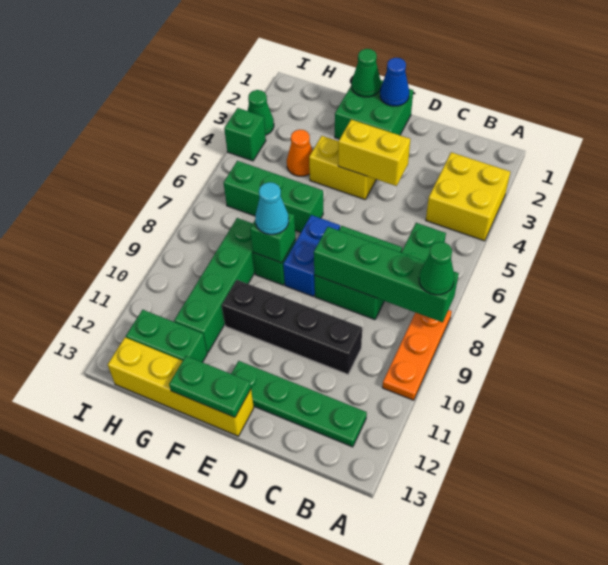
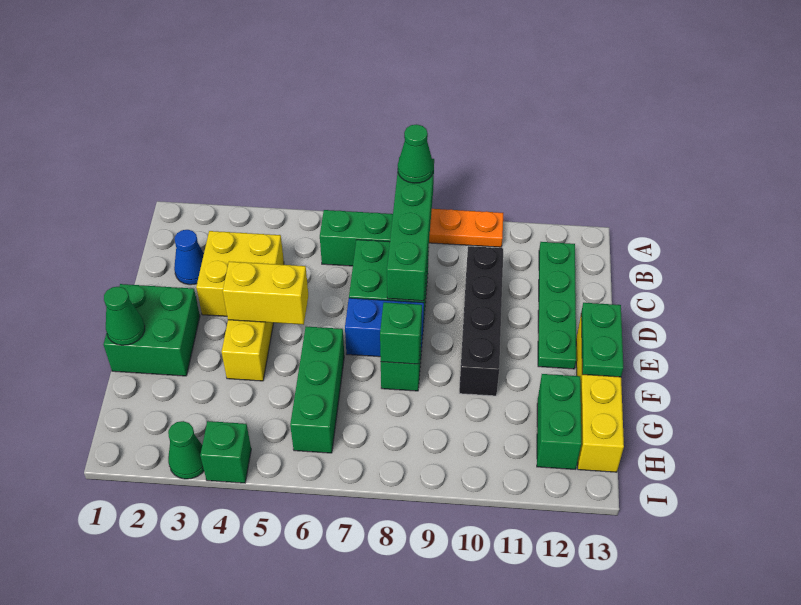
yellow brick A3:B4 level 1 -> yellow brick C3:D4 level 1
yellow brick D4:E4 level 2 -> yellow brick E4:E5 level 2
blue cone E1 level 2 -> blue cone C2 level 1
cyan cone F8 level 3 -> none
orange cone G4 level 1 -> none
green brick G8:G11 level 1 -> none

